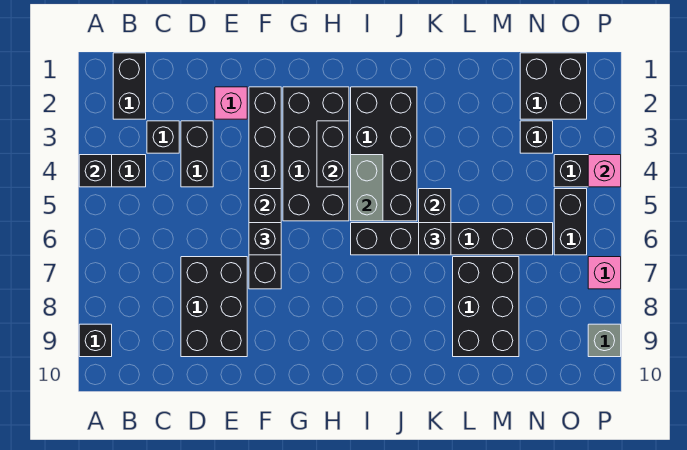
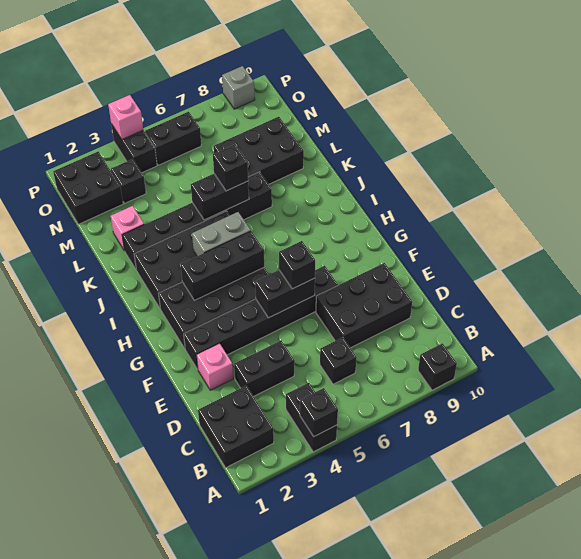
black brick B1:B2 level 1 -> black brick B1:C2 level 1
black brick C3 level 1 -> black brick C6 level 1
black brick H3:H4 level 2 -> black brick H3:H5 level 2
black brick I6:N6 level 1 -> black brick K2:K7 level 1
pink brick P7 level 1 -> pink brick L2 level 1

